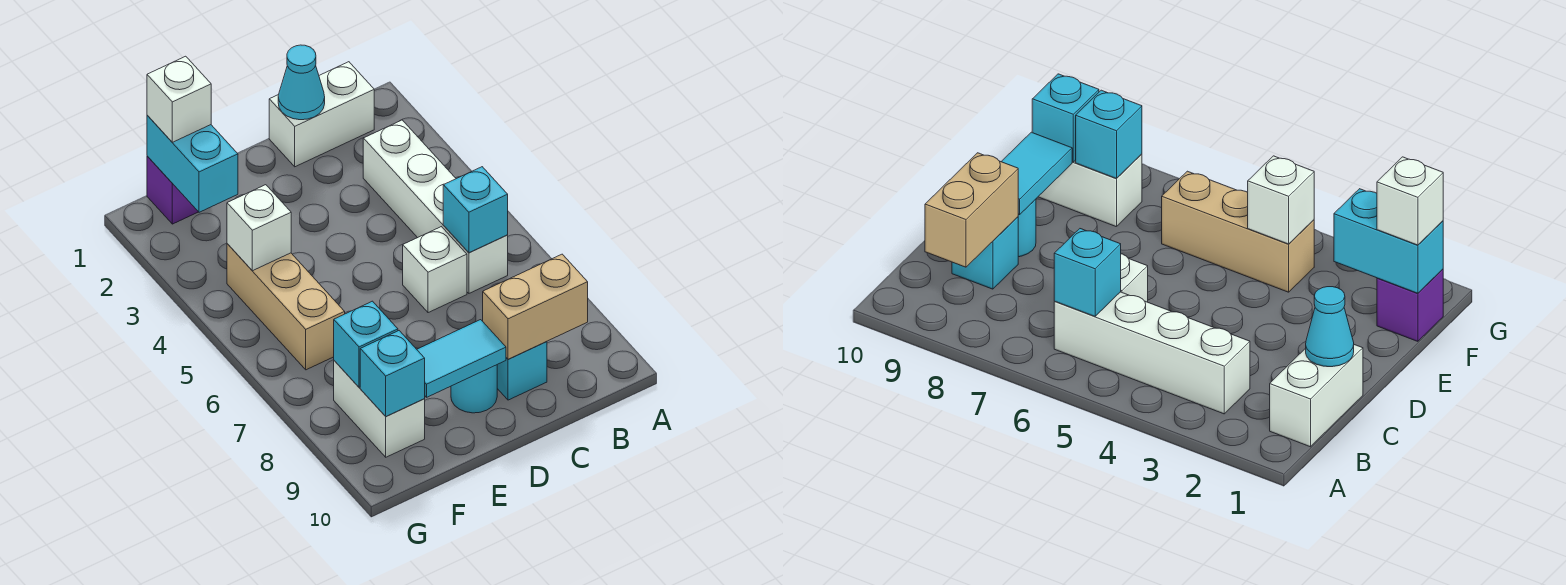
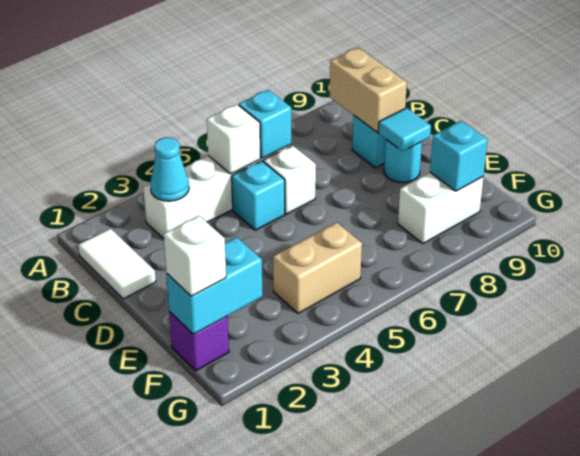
white brick B1:C1 level 1 -> white tile B1:C1 level 1
cyan cone C1 level 2 -> cyan cone B3 level 2
cyan tile D9:E9 level 2 -> cyan tile D9 level 2
tan brick F4:F6 level 1 -> tan brick F4:F5 level 1
white brick F4 level 2 -> white brick B5 level 2
cyan brick F8 level 2 -> cyan brick C5 level 1

